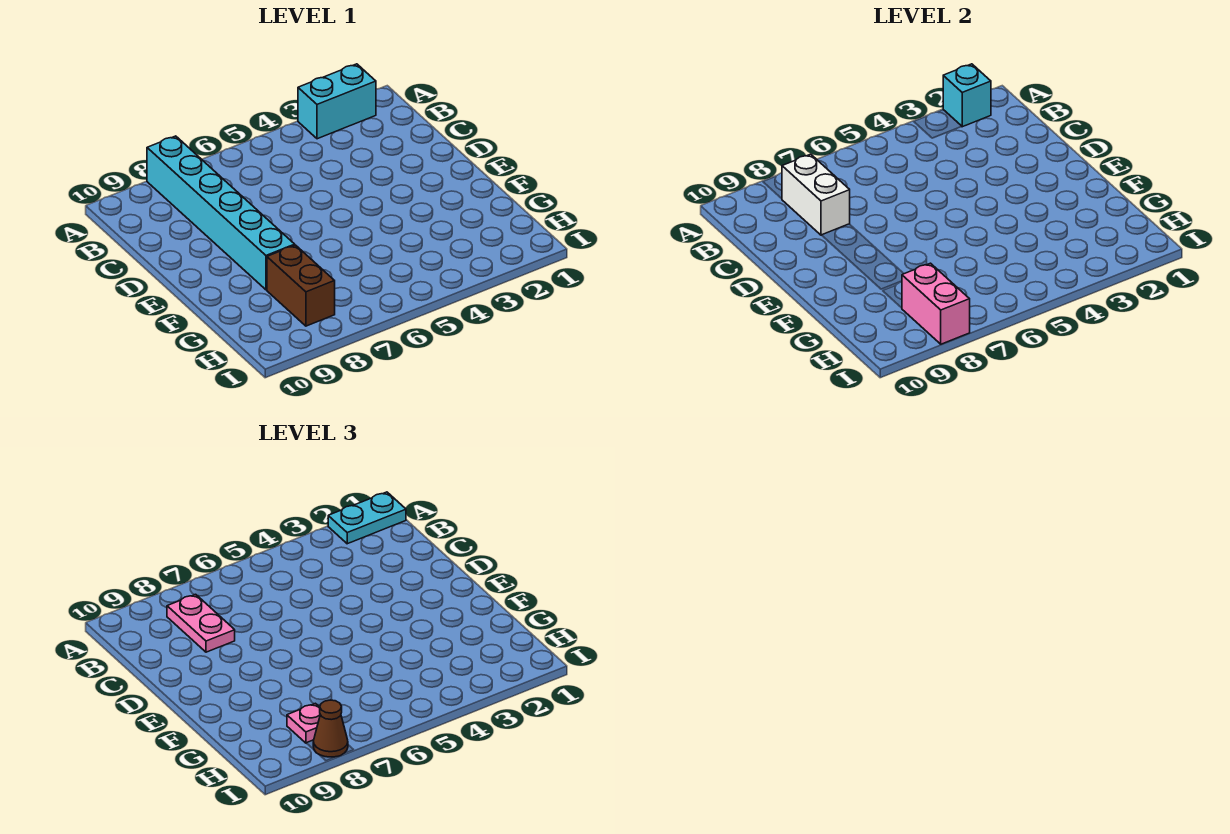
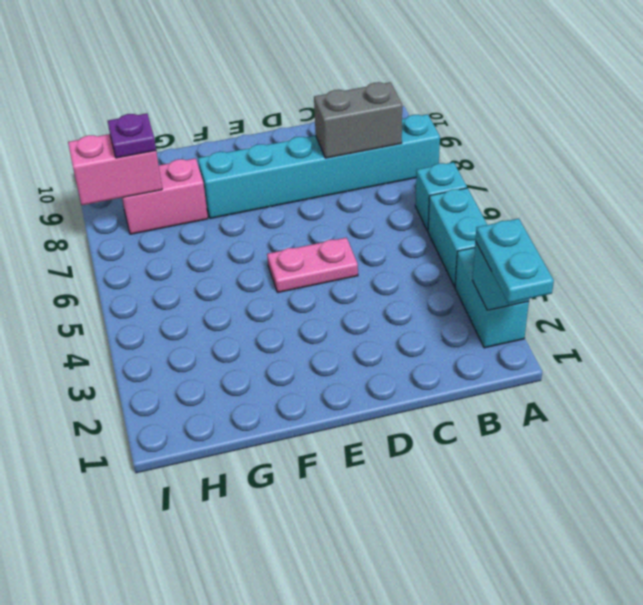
none -> cyan brick A4:A5 level 1
none -> cyan brick A6 level 1
white brick B8:C8 level 2 -> grey brick B8:C8 level 2
pink plate B8:C8 level 3 -> pink plate D5:E5 level 1
brown brick G8:H8 level 1 -> pink brick G8:H8 level 1
pink plate H8 level 3 -> purple plate H8 level 3
brown cone I8 level 3 -> none

